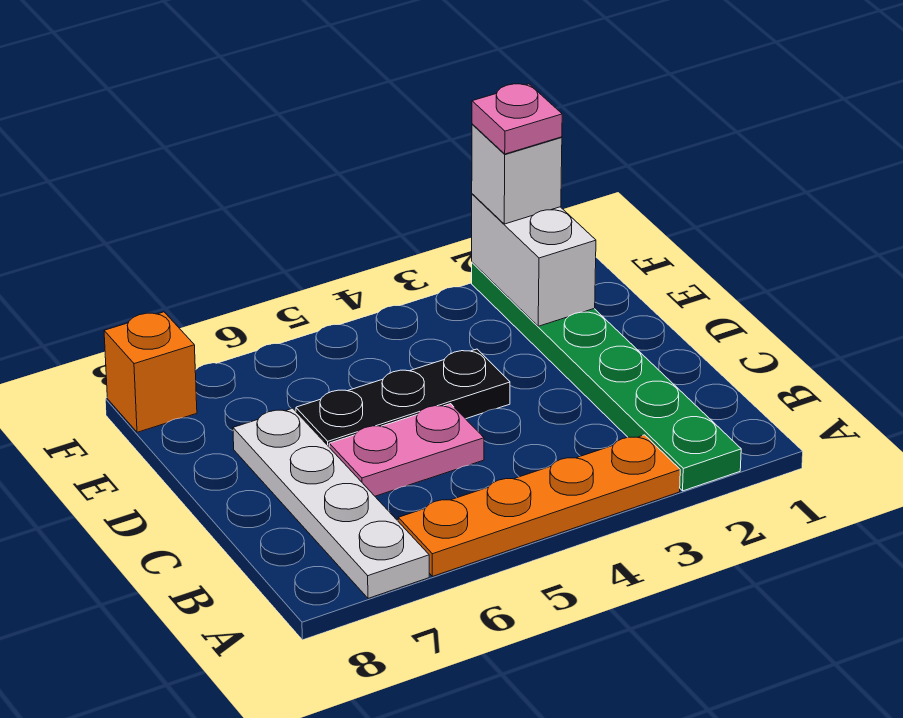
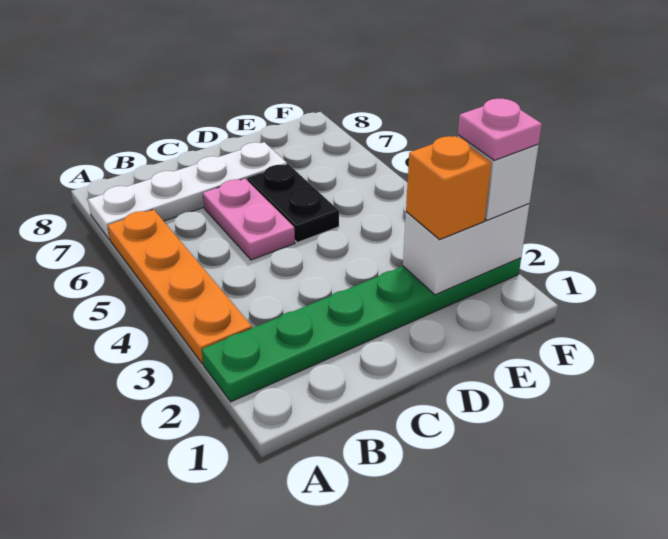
black plate D4:D6 level 1 -> black plate D5:D6 level 1
orange brick F8 level 1 -> orange brick E2 level 3

